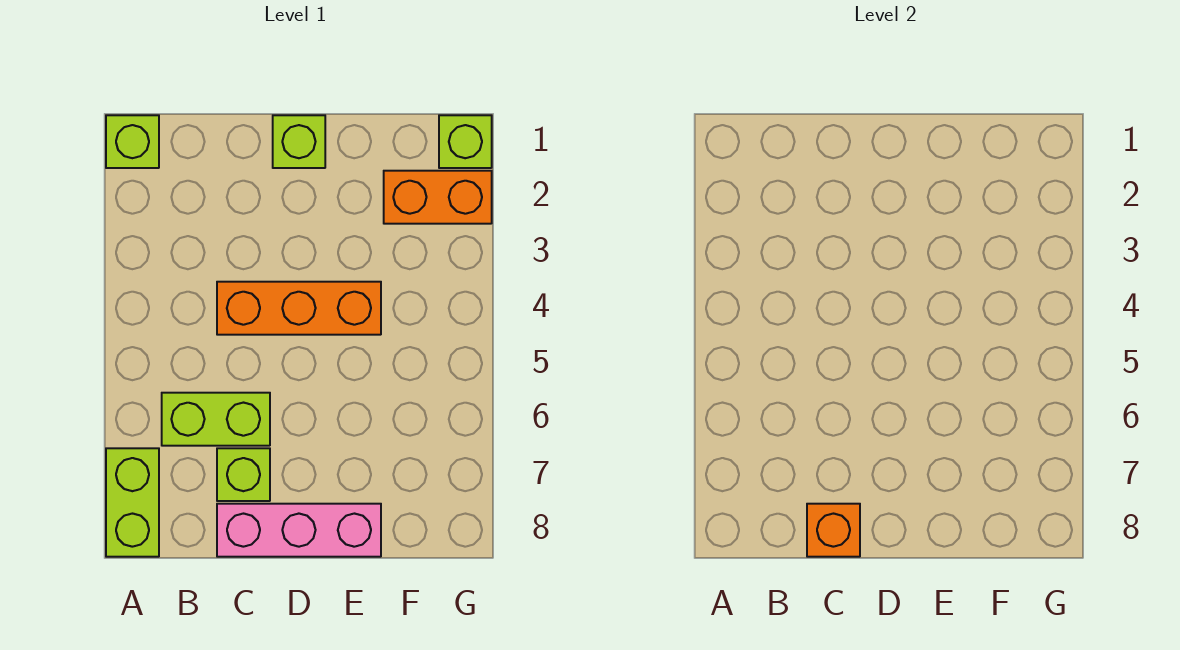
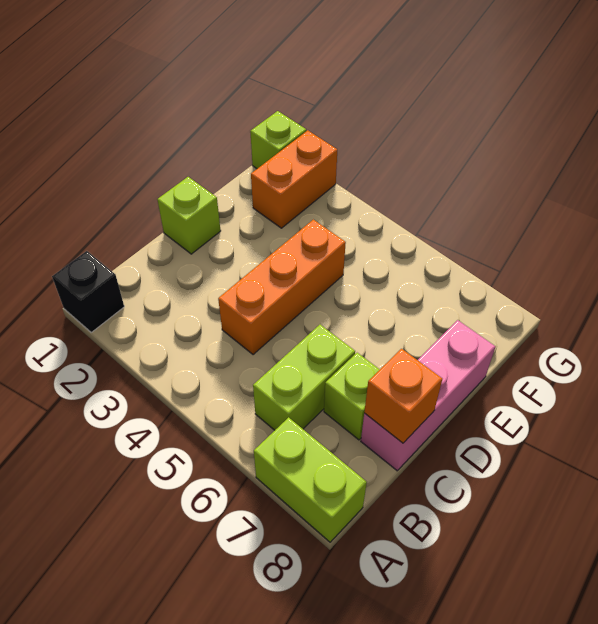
lime brick A1 level 1 -> black brick A1 level 1

